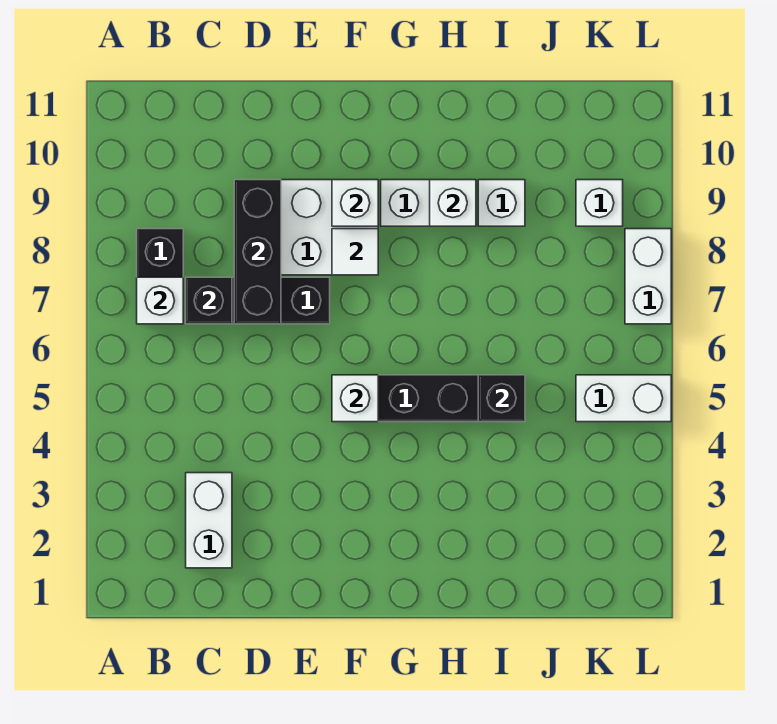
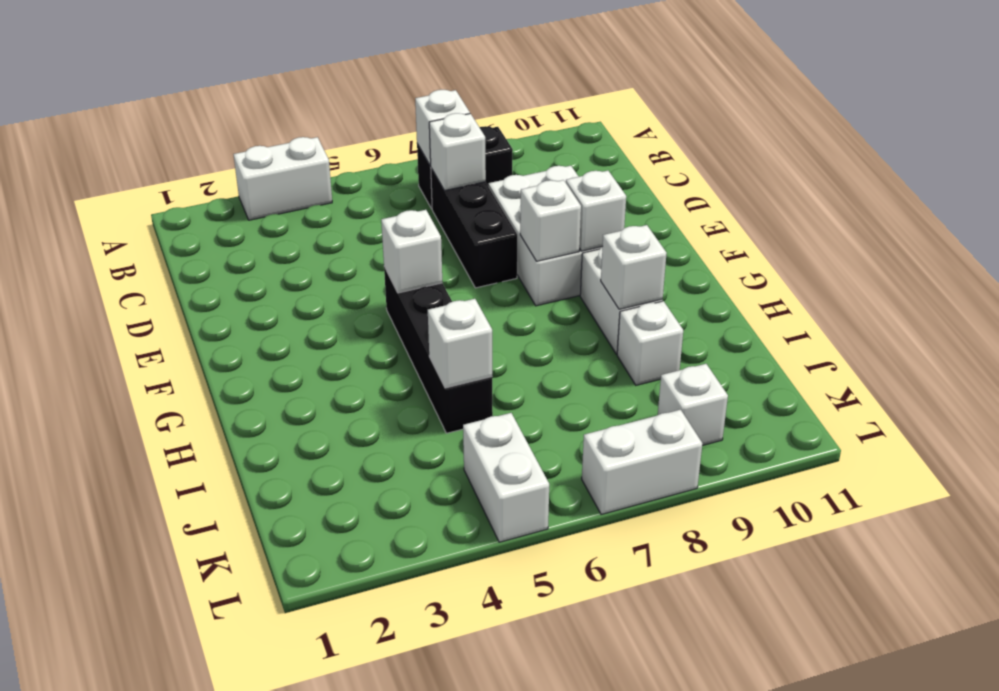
white brick C2:C3 level 1 -> white brick A3:A4 level 1
black brick C7 level 2 -> white brick C7 level 2
black brick D7:D9 level 2 -> none
white tile F8 level 2 -> white brick F8 level 2
black brick I5 level 2 -> white brick I5 level 2

